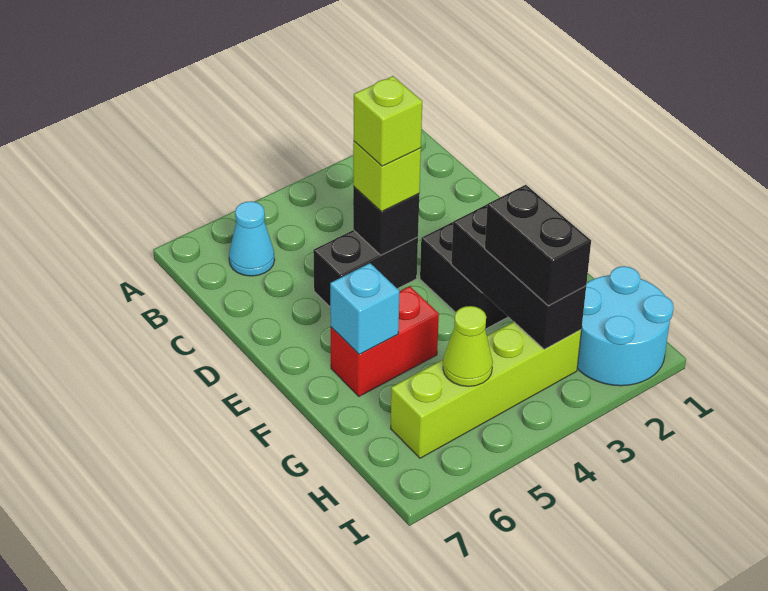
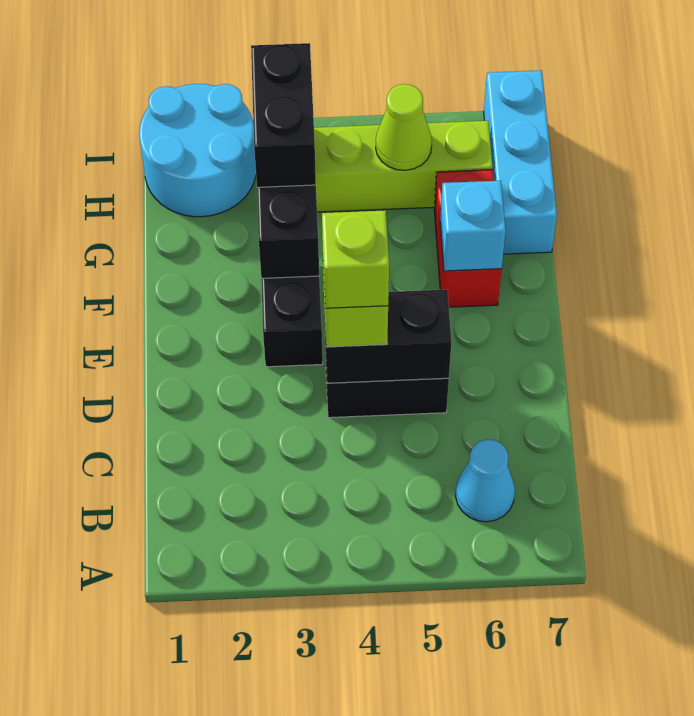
black brick D4 level 2 -> black brick D4:D5 level 2
red brick F5:F6 level 1 -> red brick F6:G6 level 1
none -> cyan brick G7:I7 level 1

